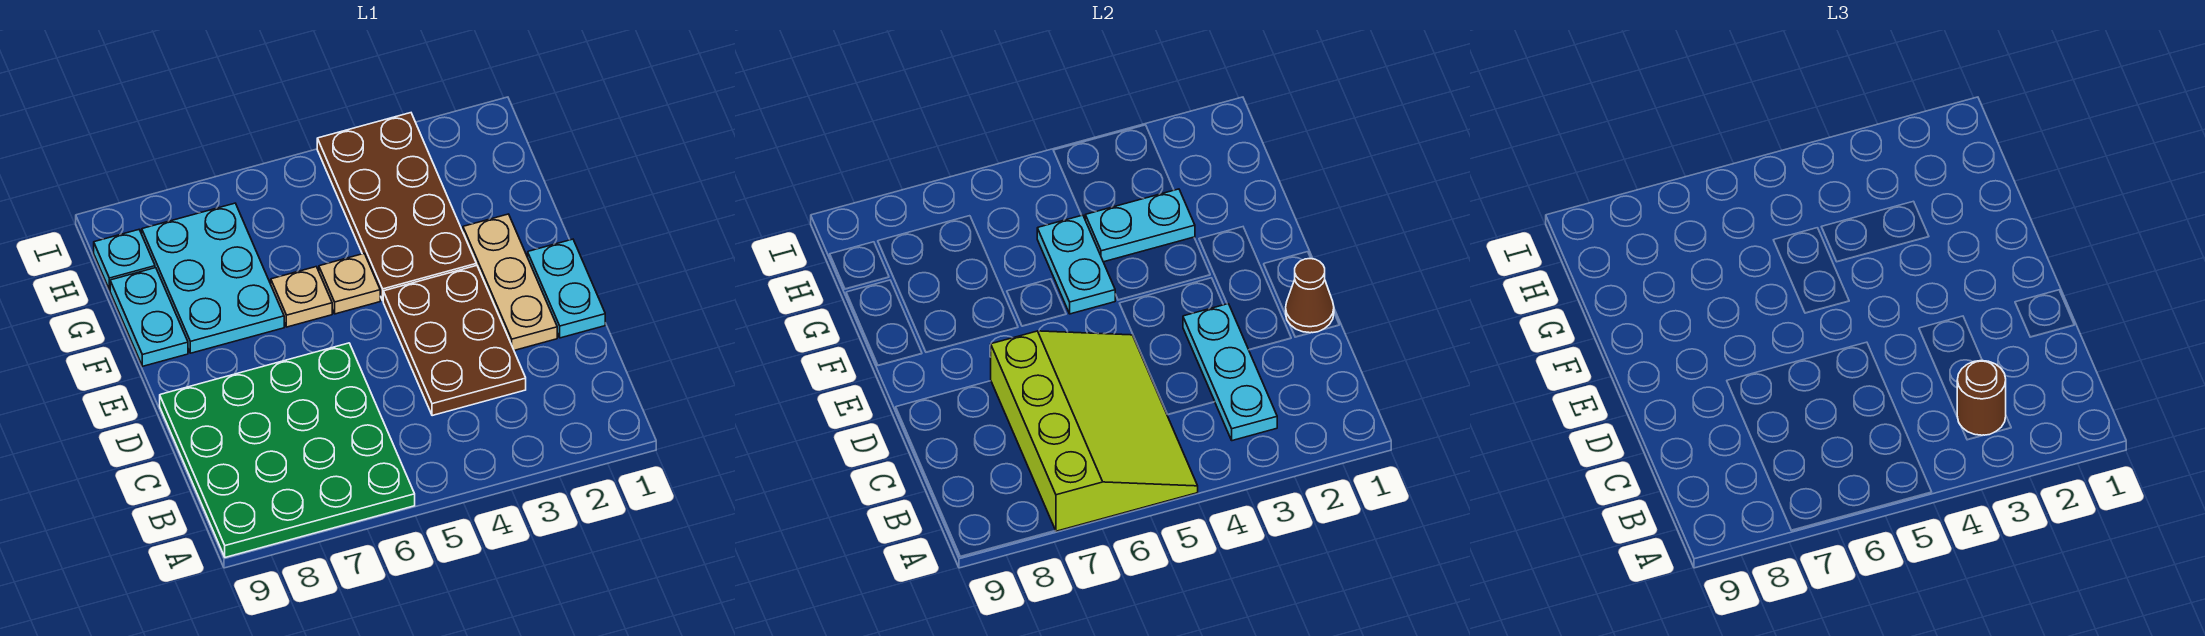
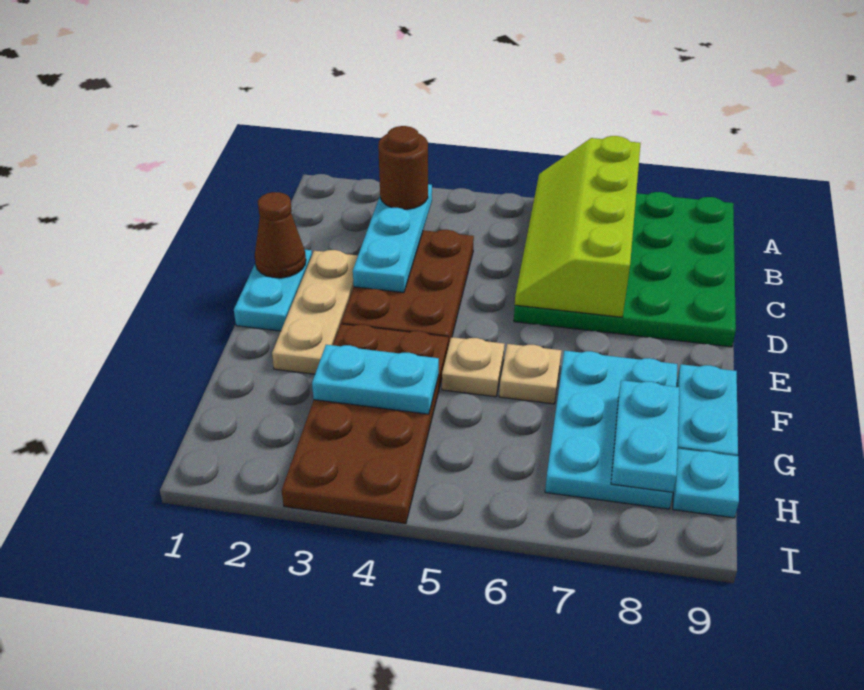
lime slope A5:D7 level 2 top 7 -> lime slope A6:D7 level 2 top 7
cyan plate F5:G5 level 2 -> cyan plate G8:H8 level 2

